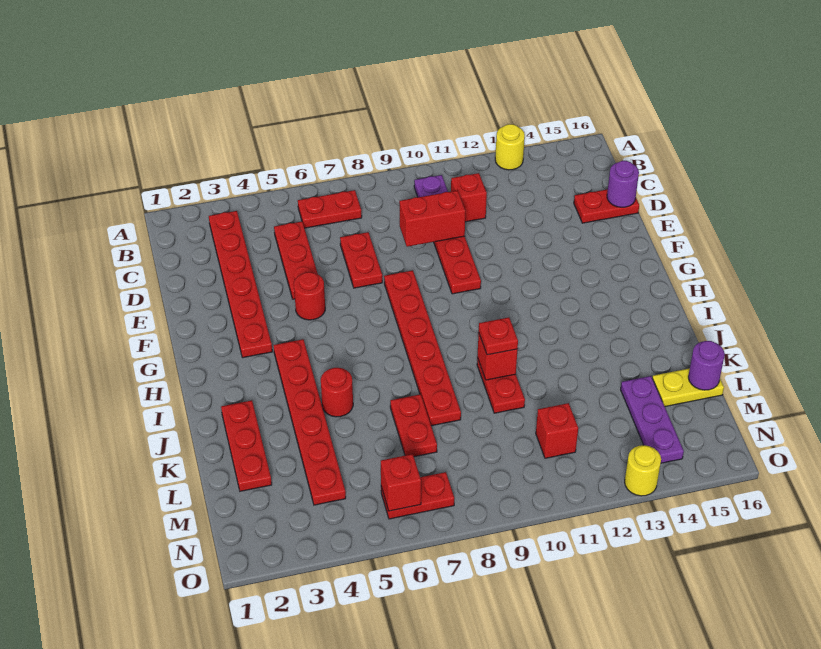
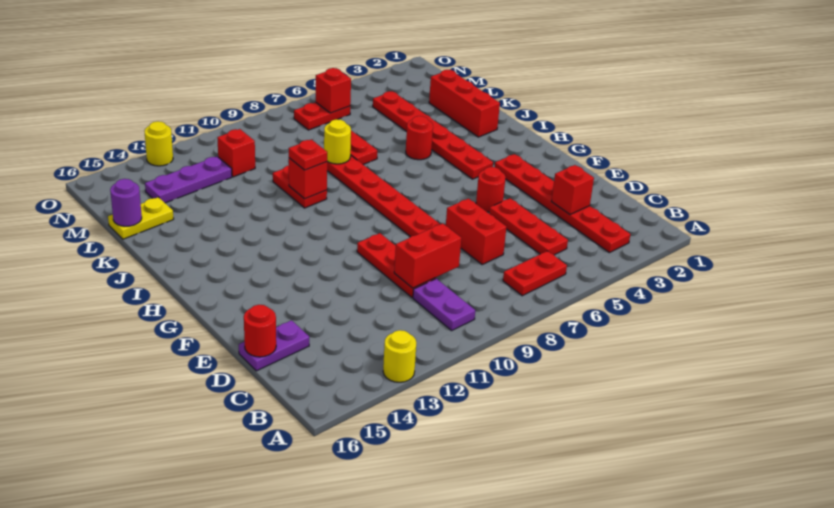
red brick C11 level 1 -> red brick D3 level 2
red plate D7:E7 level 1 -> red brick D7:E7 level 1
red plate D15:D16 level 1 -> purple plate D15:D16 level 1
purple round brick D16 level 2 -> red round brick D16 level 2
red plate J2:L2 level 1 -> red brick J2:L2 level 1
none -> yellow round brick K8 level 2
purple plate L14:N14 level 1 -> purple plate M12:M14 level 1

